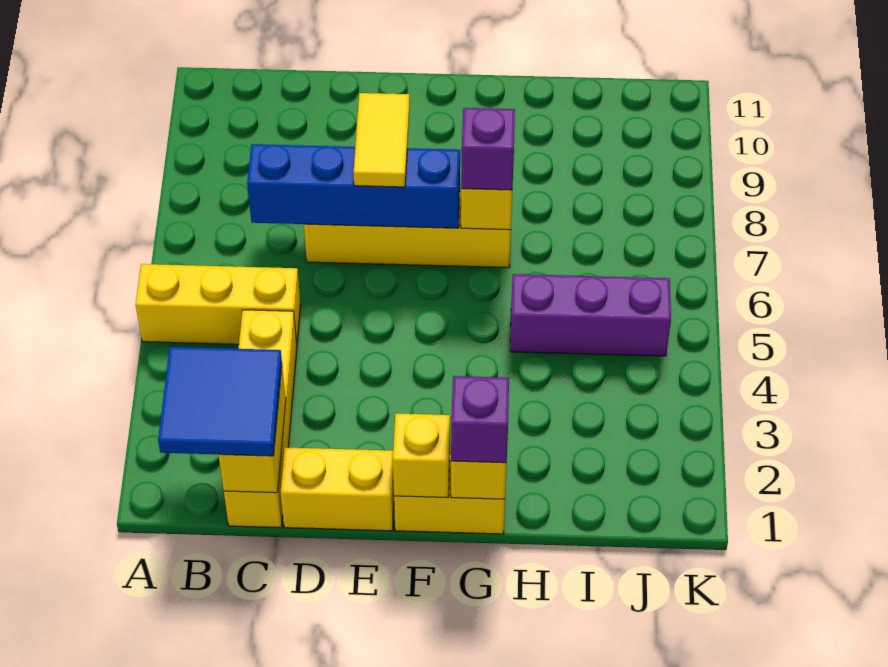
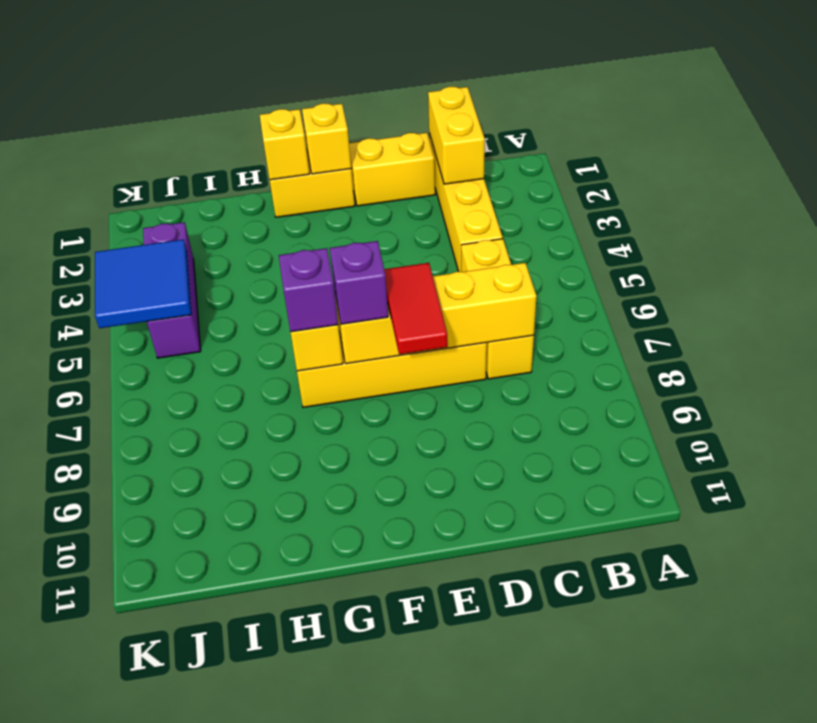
yellow brick A5:C5 level 1 -> yellow brick C5:C7 level 1
blue tile B1:C2 level 3 -> blue tile J4:K5 level 2
blue brick C7:F7 level 2 -> yellow brick C7:F7 level 2
yellow tile E7:E8 level 3 -> red tile E7:E8 level 3
purple brick G1 level 3 -> purple brick F7 level 3
purple brick H5:J5 level 1 -> purple brick J3:J5 level 1

